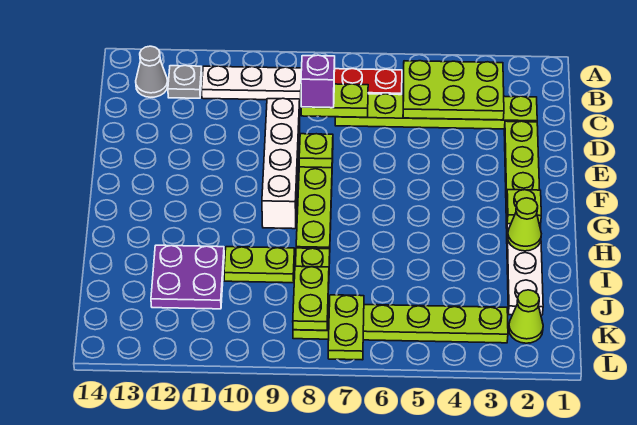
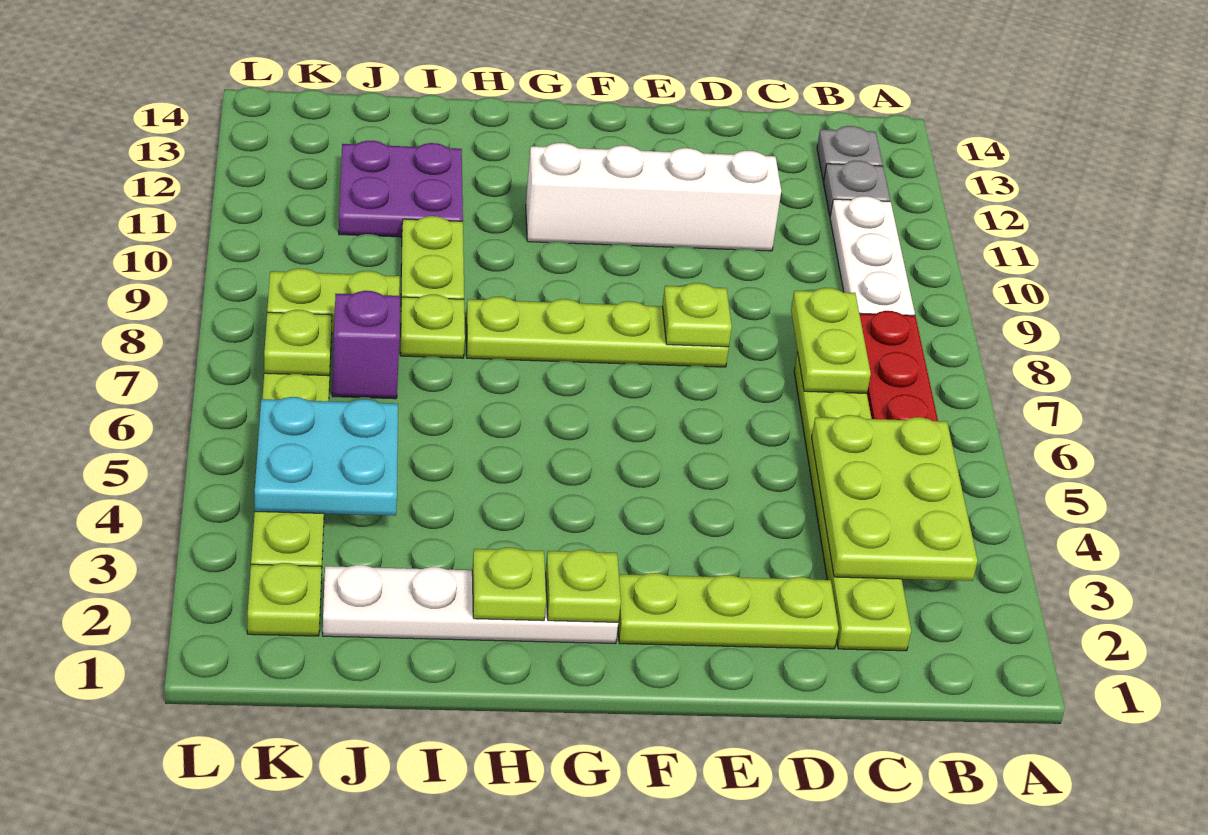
grey cone B13 level 1 -> grey plate B13 level 1
purple brick C8 level 3 -> purple brick J7 level 1
white brick D9:G9 level 1 -> white brick D11:G11 level 1
lime cone H2 level 2 -> lime plate H2 level 2
none -> cyan plate J4:K5 level 2
lime cone K2 level 1 -> lime plate K2 level 1
lime plate K7:L7 level 2 -> lime plate K7 level 2

